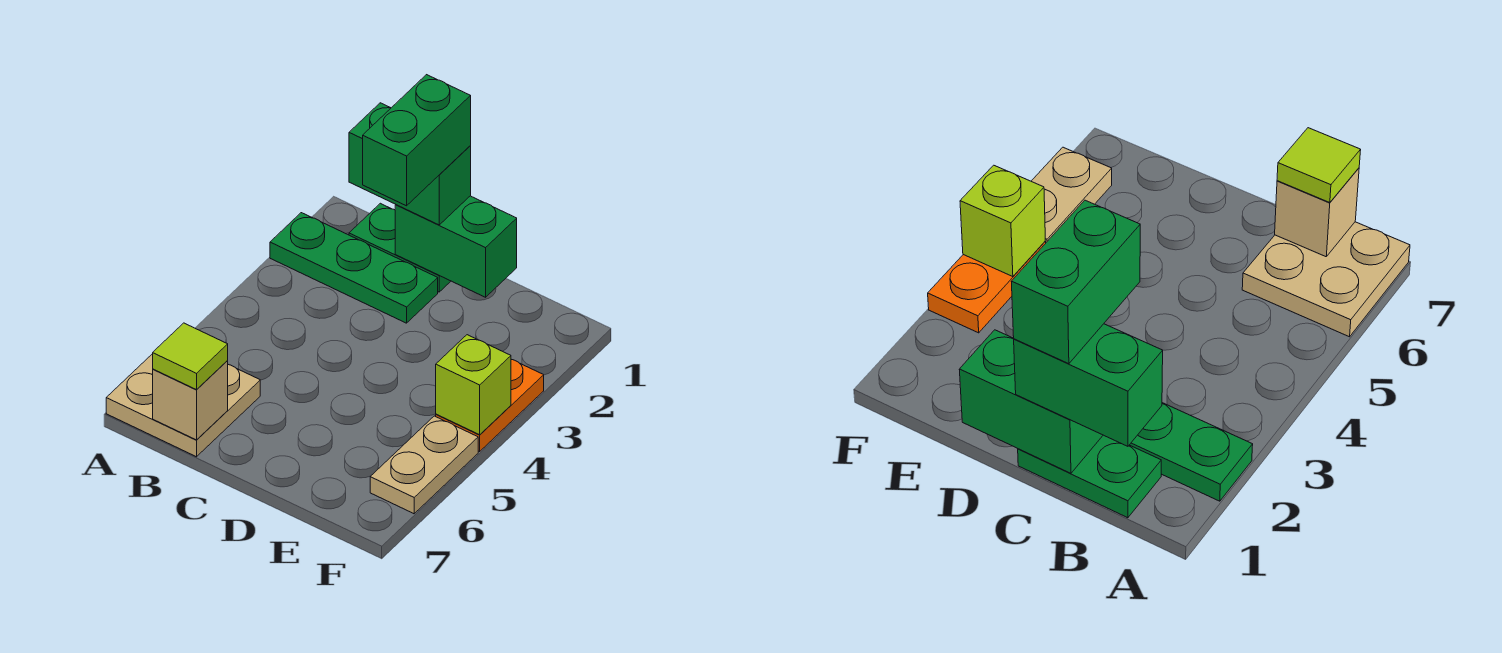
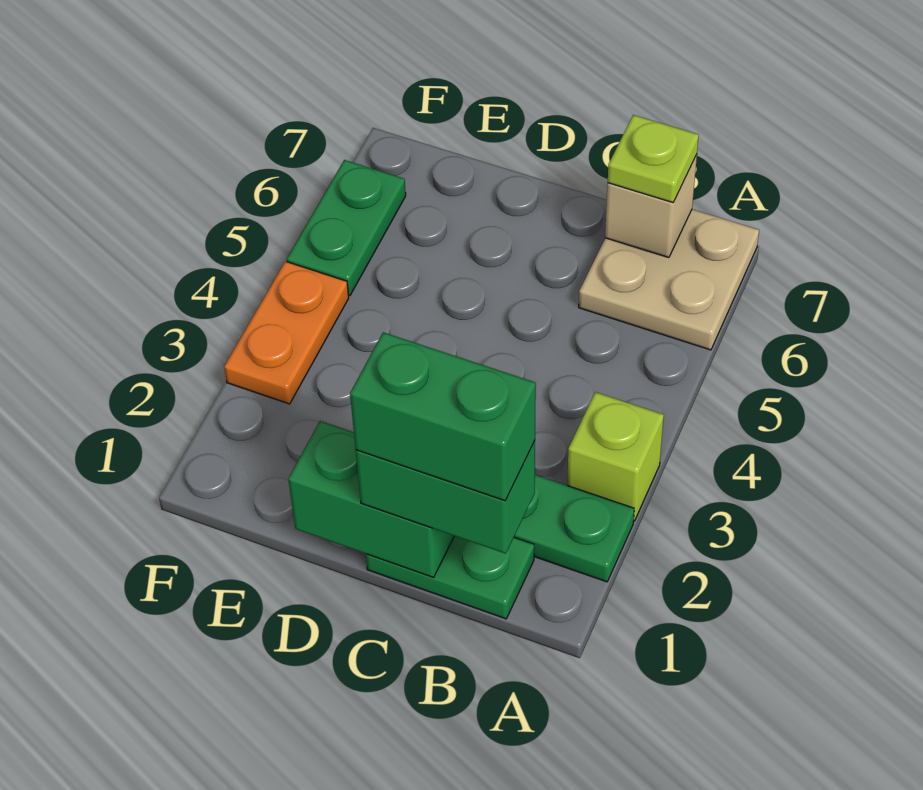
lime tile B7 level 3 -> lime plate B7 level 3
green brick C1:C2 level 4 -> green brick B1:C1 level 4
lime brick F4 level 2 -> lime brick A3 level 1
tan plate F5:F6 level 1 -> green plate F5:F6 level 1

